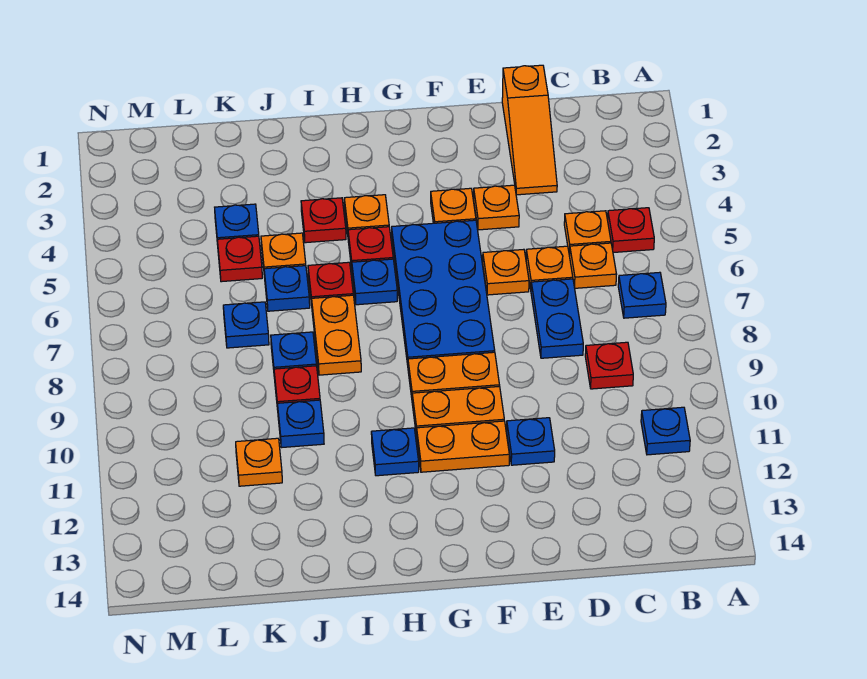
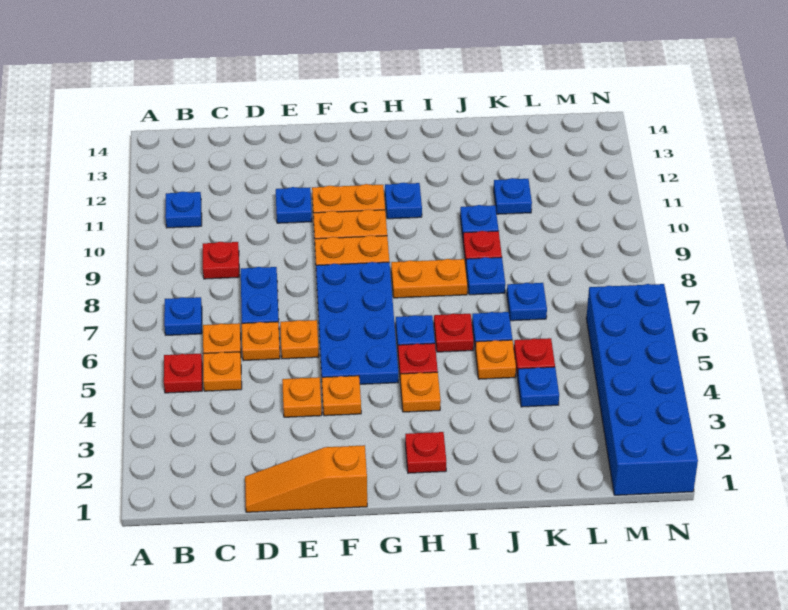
orange slope D1:D3 level 1 top 1 -> orange slope D1:F1 level 1 top F
red plate I4 level 1 -> red plate H2 level 1
orange plate I7:I8 level 1 -> orange plate H8:I8 level 1
orange plate K11 level 1 -> blue plate K11 level 1
none -> blue brick M1:N6 level 1

